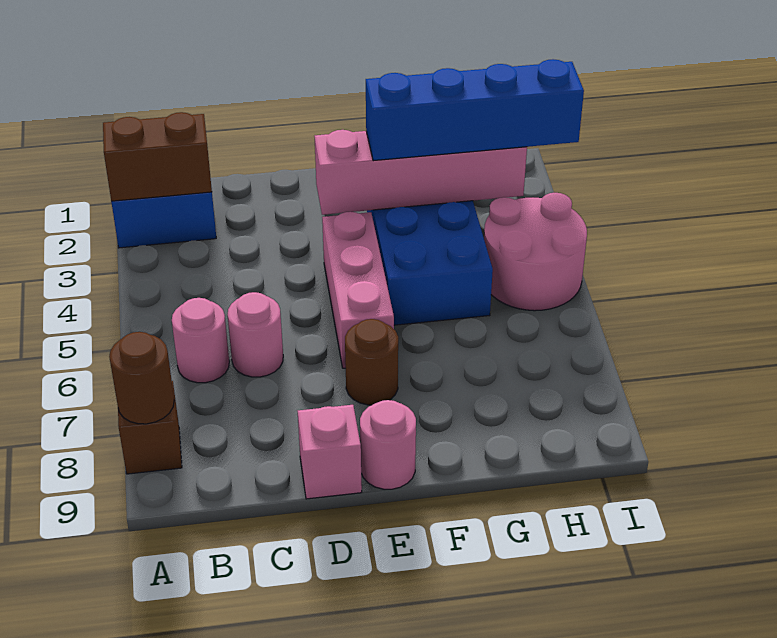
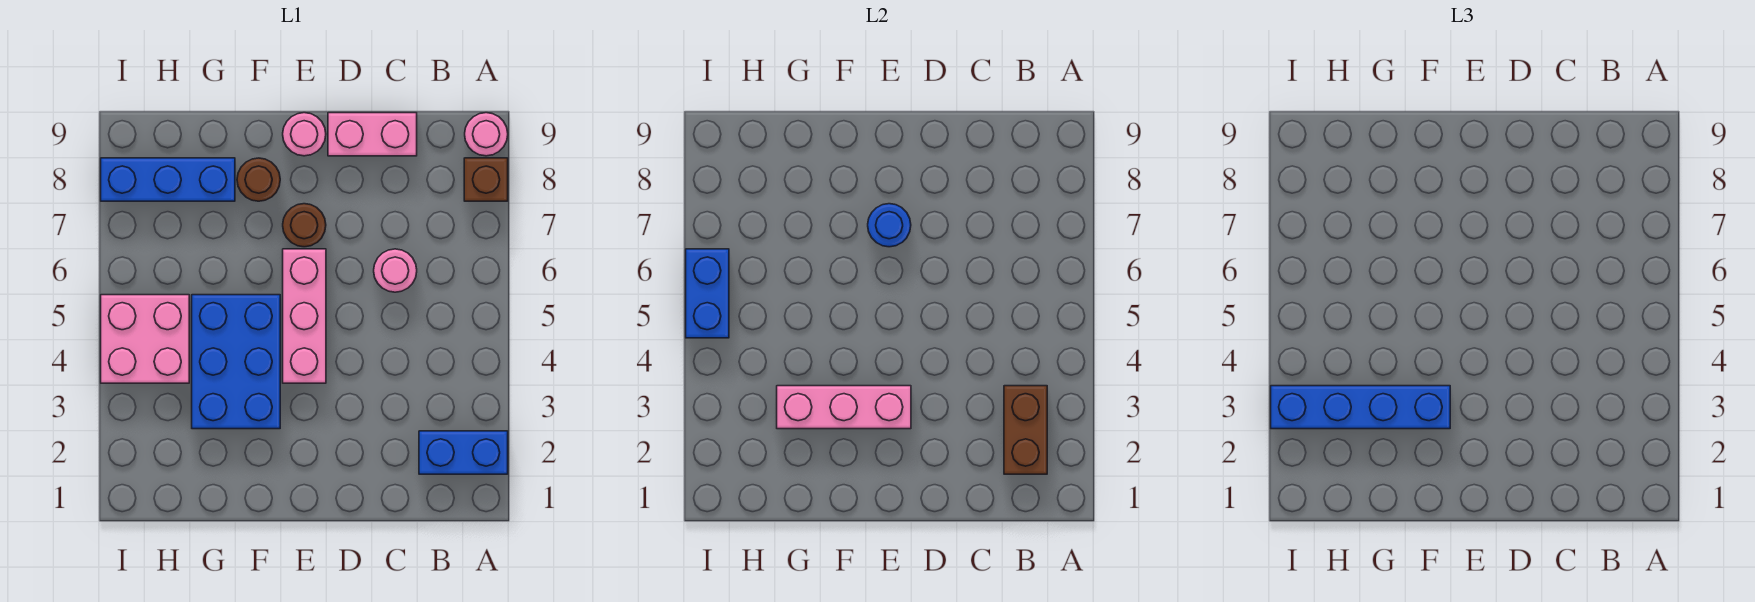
brown brick A2:B2 level 2 -> brown brick B2:B3 level 2
brown round brick A8 level 2 -> brown round brick F8 level 1
pink round brick B6 level 1 -> pink round brick A9 level 1
pink brick D9 level 1 -> pink brick C9:D9 level 1
pink brick E3:H3 level 2 -> pink brick E3:G3 level 2
none -> blue round brick E7 level 2
none -> blue brick G8:I8 level 1
pink round brick H4:I5 level 1 -> pink brick H4:I5 level 1
none -> blue brick I5:I6 level 2

